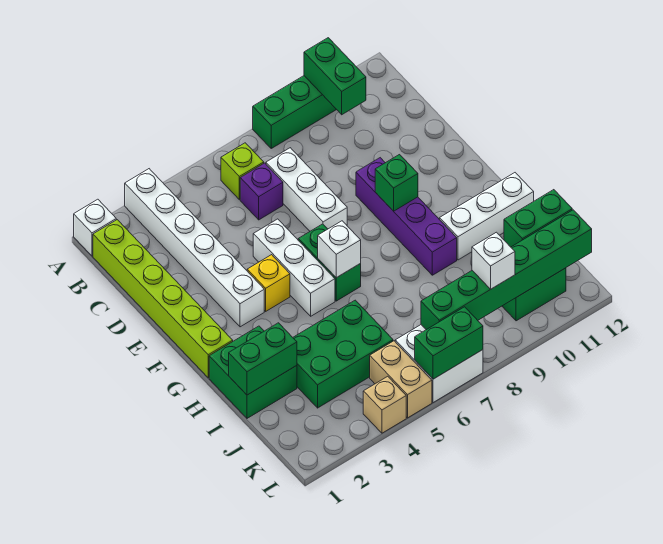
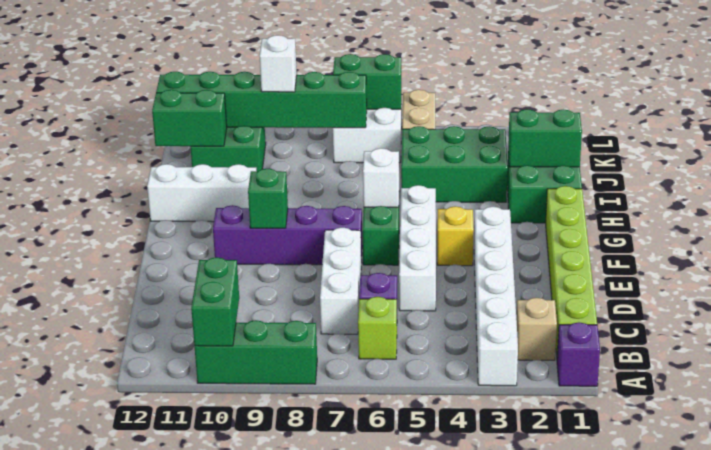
white brick A1 level 1 -> purple brick A1 level 1
white brick E5:G5 level 1 -> white brick D5:G5 level 1
purple brick E9:H9 level 1 -> purple brick F7:F10 level 1
tan brick L4 level 1 -> tan brick B2 level 1

